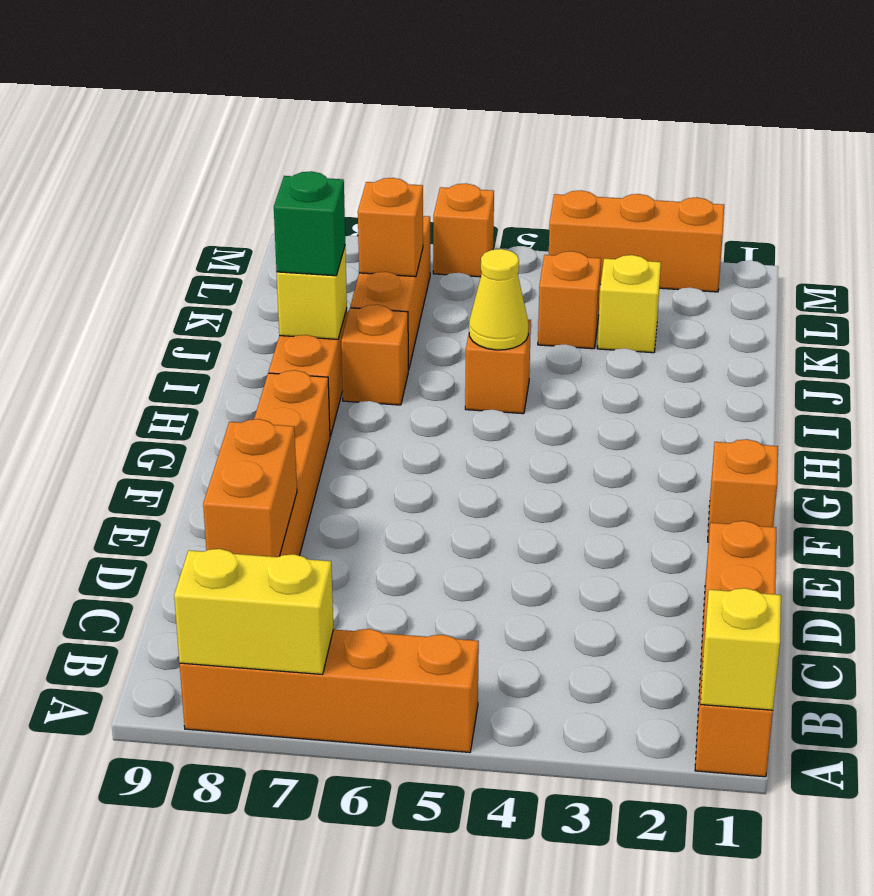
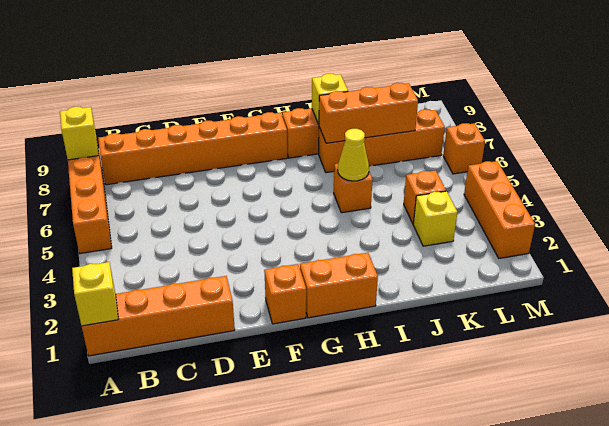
yellow brick A7:A8 level 2 -> yellow brick A8 level 2
orange brick C8:D8 level 2 -> orange brick G1:H1 level 1
green brick I8 level 3 -> none
orange brick K7 level 2 -> orange brick I7:K7 level 2

